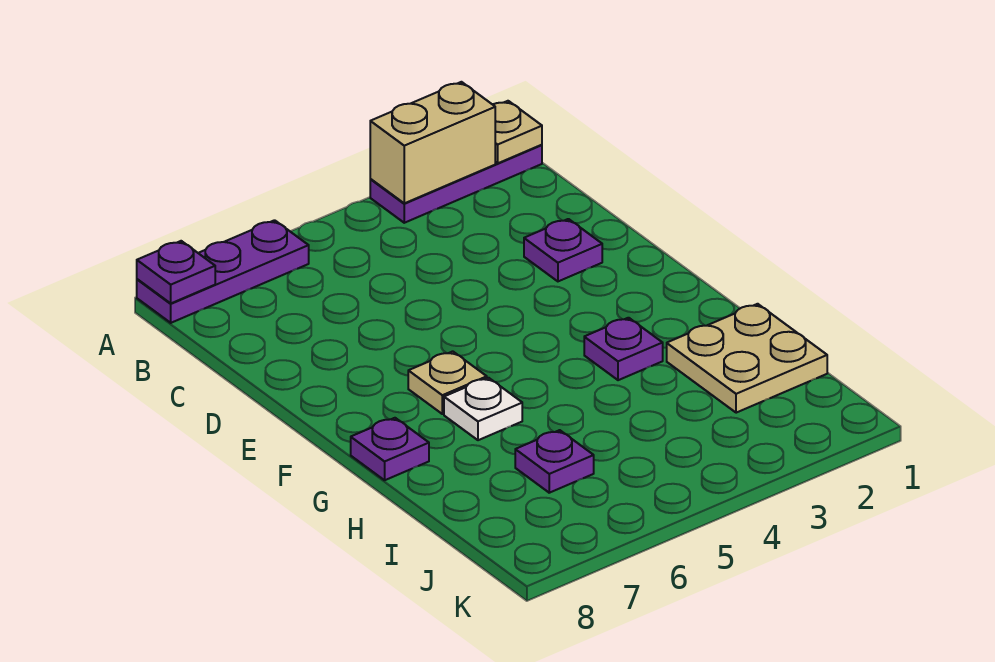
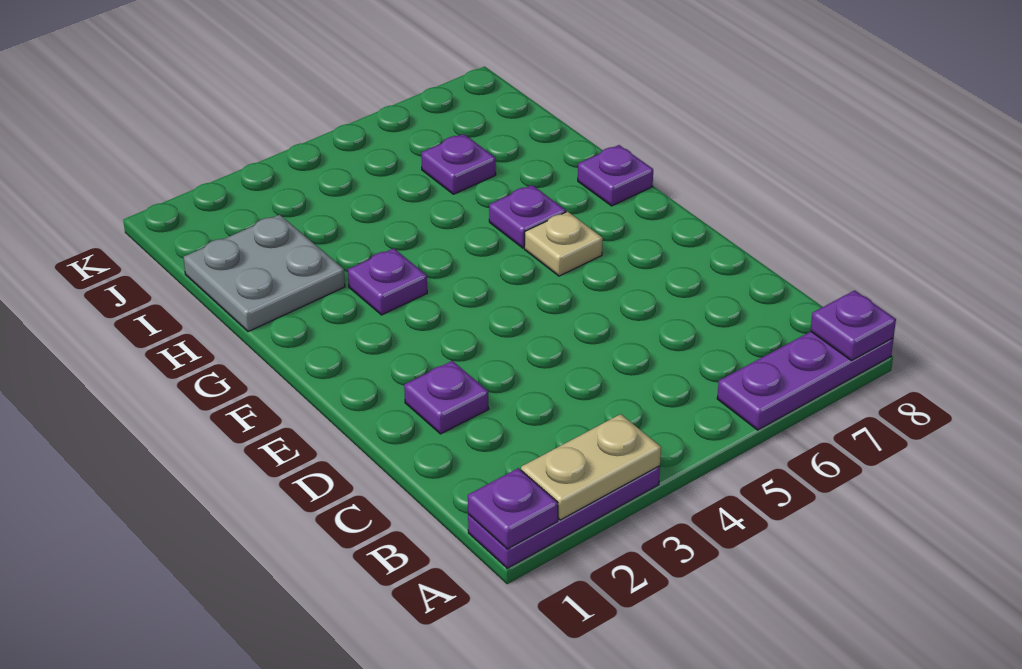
tan plate A1 level 2 -> purple plate A1 level 2
tan brick A2:A3 level 2 -> tan plate A2:A3 level 2
white plate G6 level 1 -> purple plate G6 level 1
tan plate H1:I2 level 1 -> grey plate H1:I2 level 1

